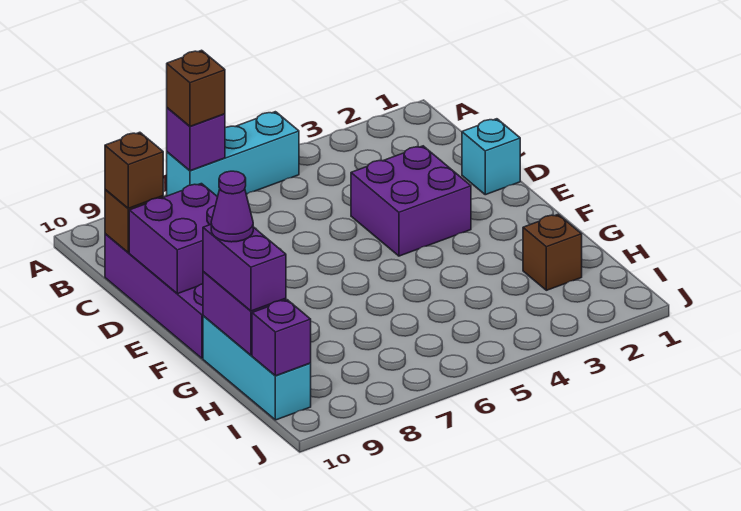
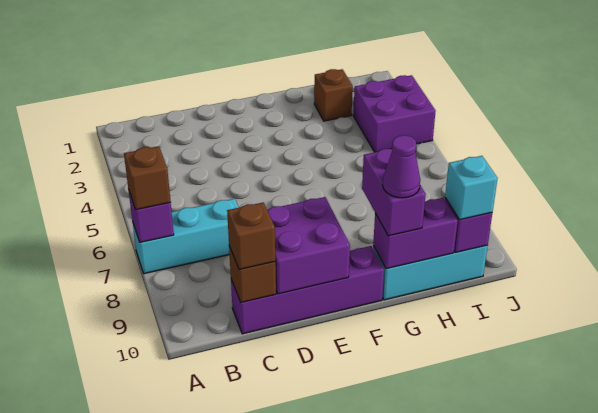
cyan brick A5:A7 level 1 -> cyan brick A7:C7 level 1
cyan brick D1 level 1 -> cyan brick I10 level 3
purple brick D3:E4 level 1 -> purple brick I3:J4 level 1
purple brick G10:H10 level 3 -> purple brick G9:G10 level 3

